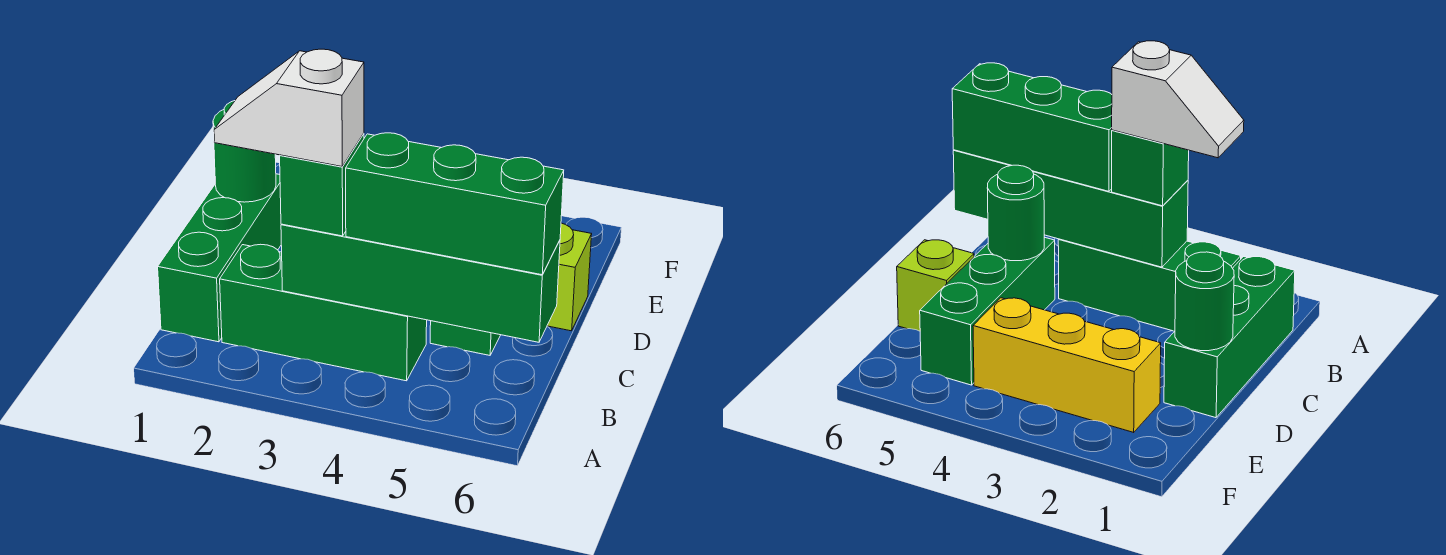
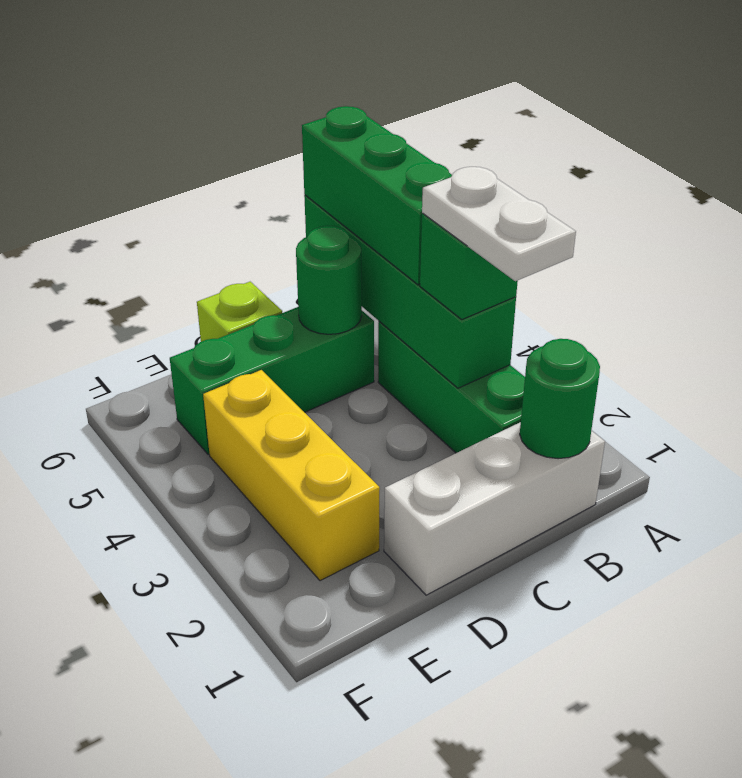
green brick B1:D1 level 1 -> white brick B1:D1 level 1
white slope B2:B3 level 4 top 3 -> white plate B2:B3 level 4
green round brick D1 level 2 -> green round brick B1 level 2

